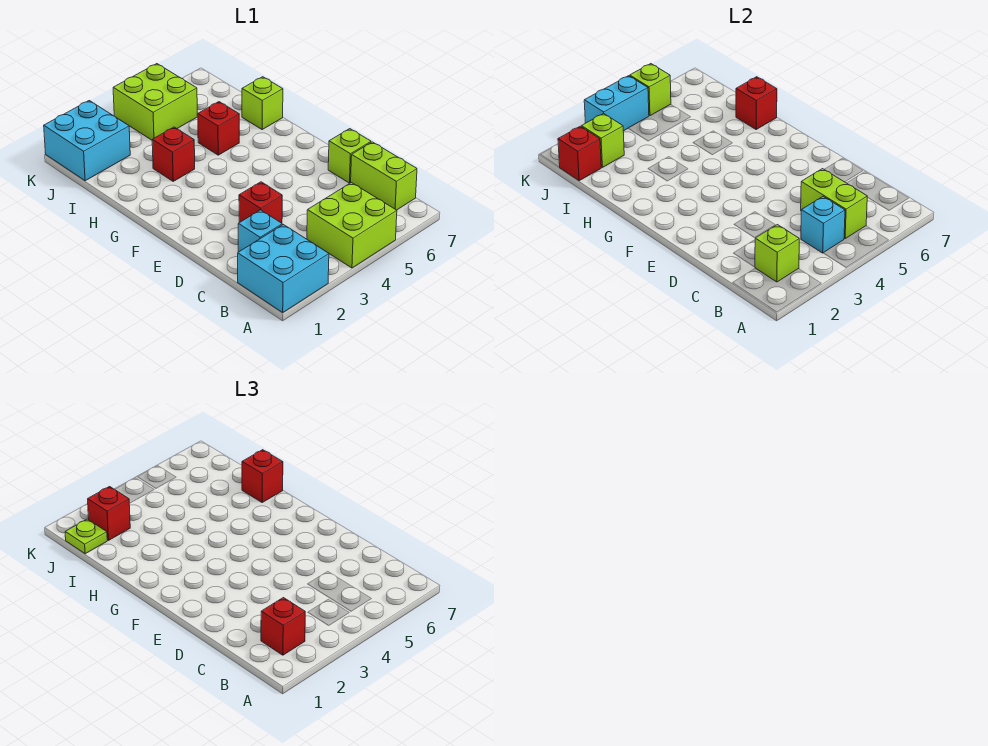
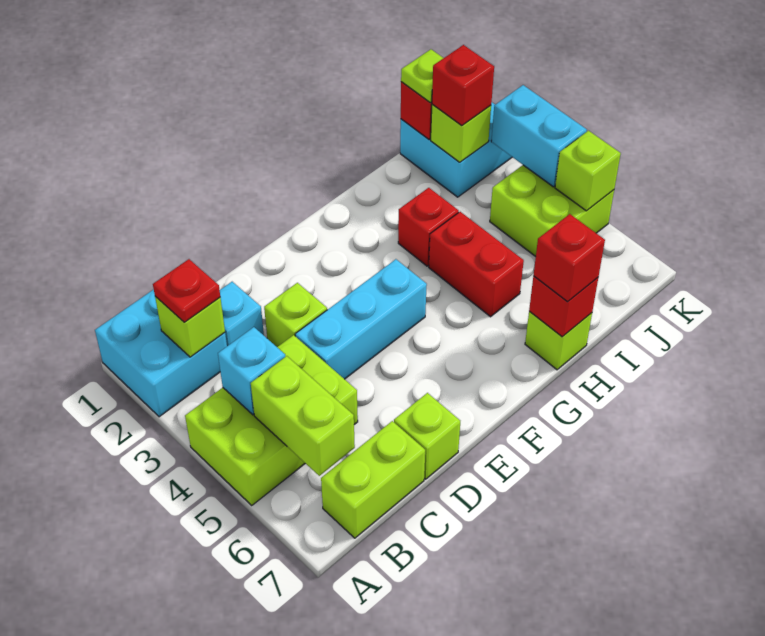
lime brick A4:B5 level 1 -> lime brick A4:C5 level 1
red brick B2 level 3 -> red plate B2 level 3
lime brick B5:C5 level 2 -> lime brick B5:B6 level 2
red brick D3 level 1 -> lime brick D3 level 1
none -> cyan brick D4:F4 level 1
red brick H5 level 1 -> red brick H4:H5 level 1

